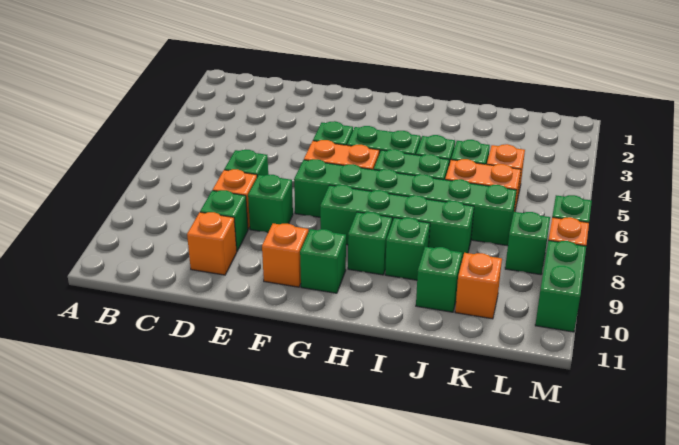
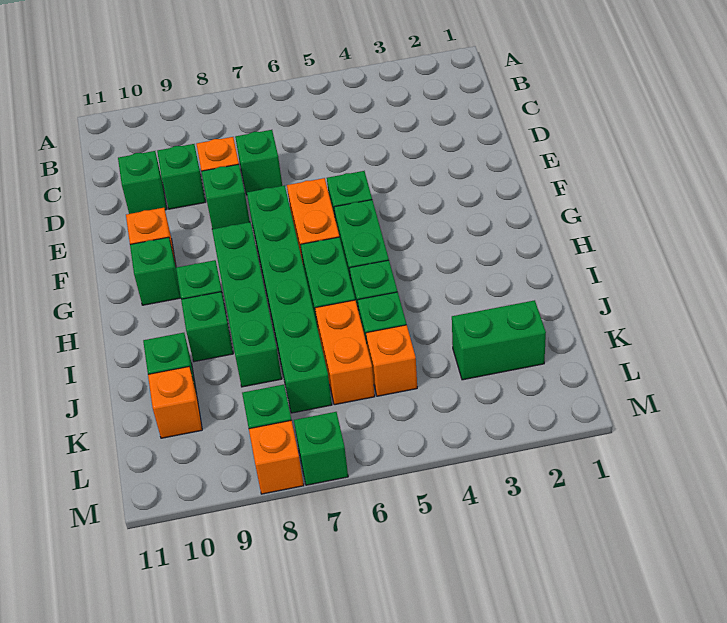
orange brick D10 level 1 -> green brick D10 level 1
green brick M9:M10 level 1 -> green brick K2:K3 level 1

